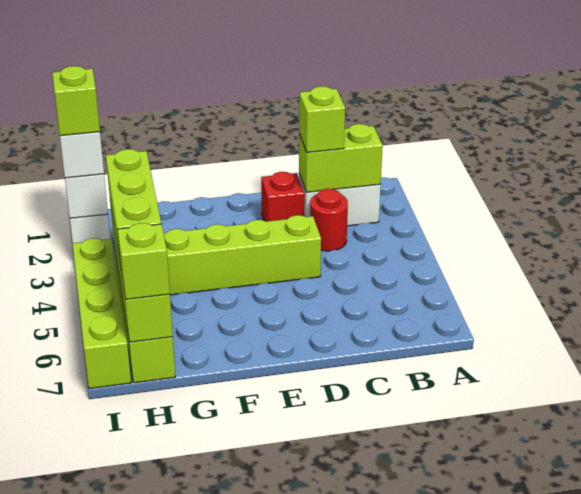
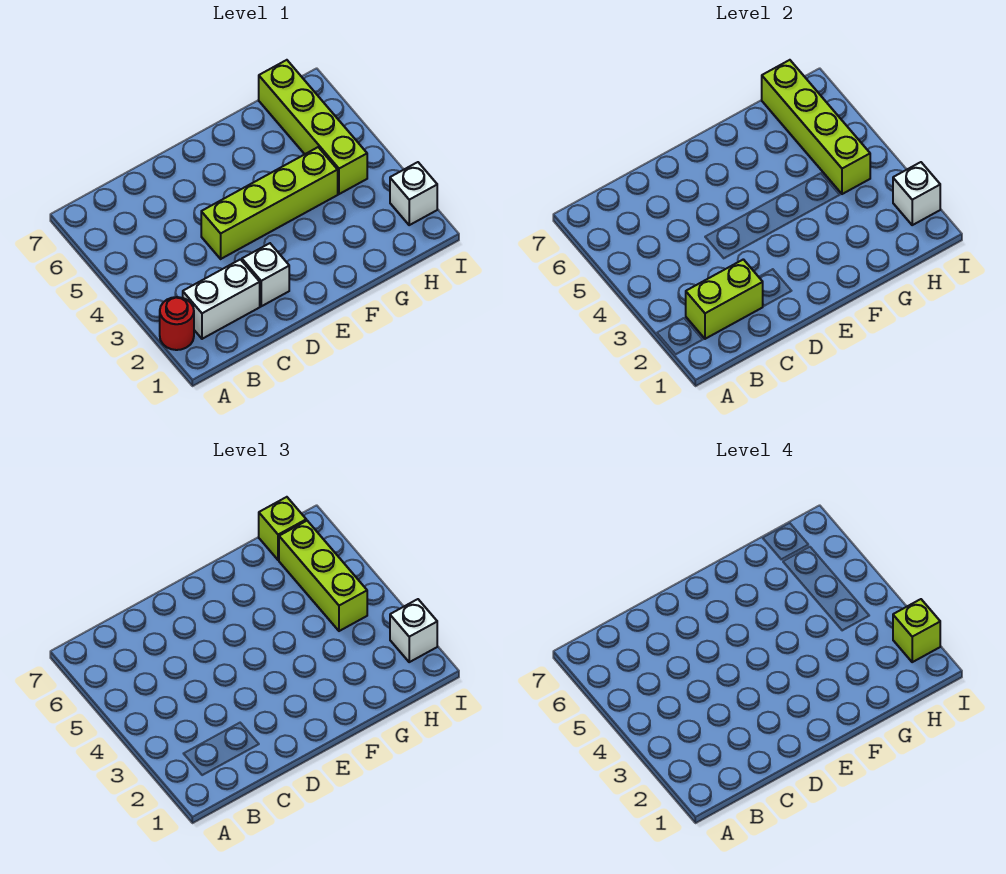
lime brick C2 level 3 -> none
red round brick C3 level 1 -> red round brick A2 level 1
red brick D2 level 1 -> white brick D2 level 1
lime brick I4:I7 level 1 -> none

